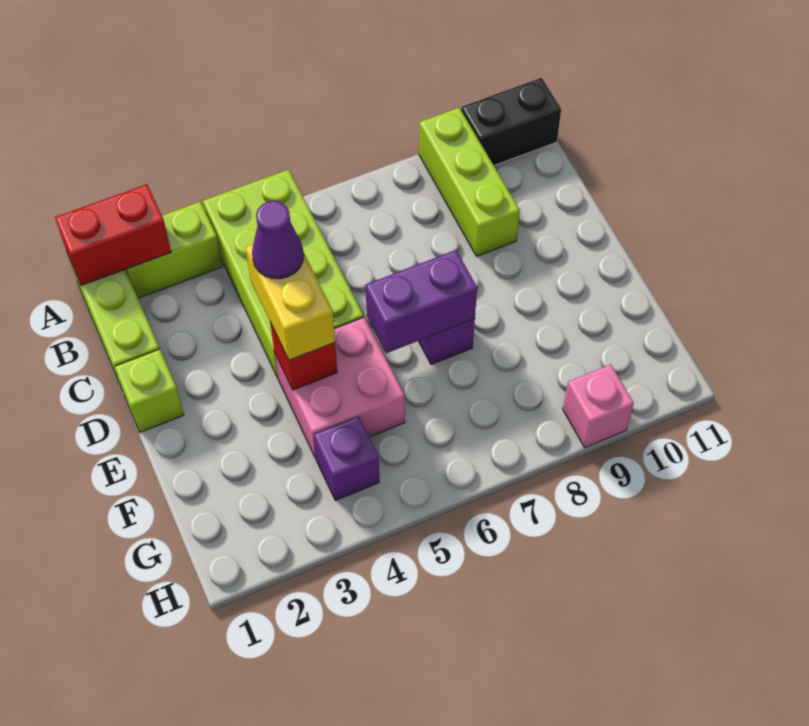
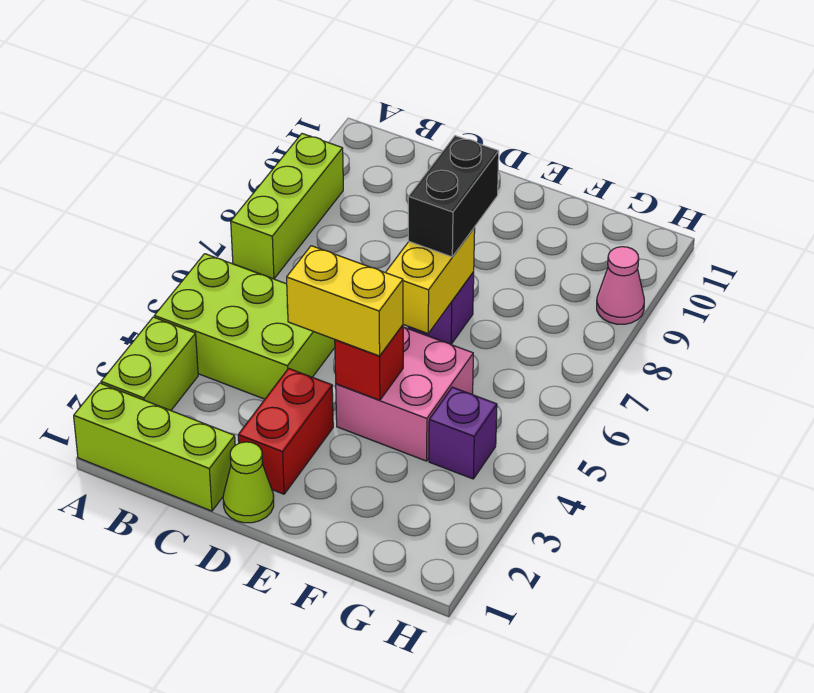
red brick A1:A2 level 2 -> red brick D2:D3 level 1
lime brick A4:D5 level 1 -> lime brick A4:C5 level 1
lime brick A9:C9 level 1 -> lime brick A7:A9 level 1
black brick A10:A11 level 1 -> black brick E7:E8 level 3
lime brick D1 level 1 -> lime cone D1 level 1
purple cone D4 level 4 -> none
purple brick E6:E7 level 2 -> yellow brick E6:E7 level 2
pink brick H9 level 1 -> pink cone H9 level 1

